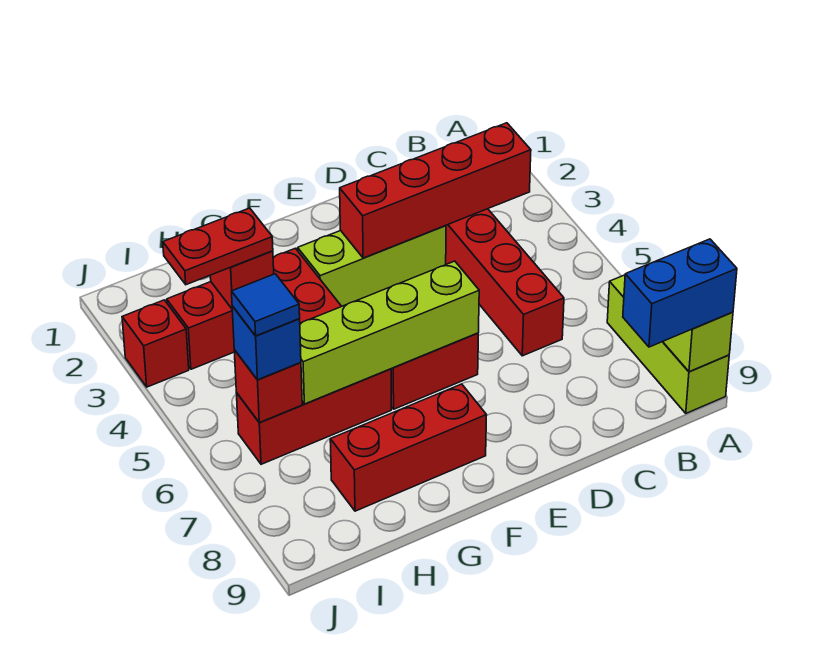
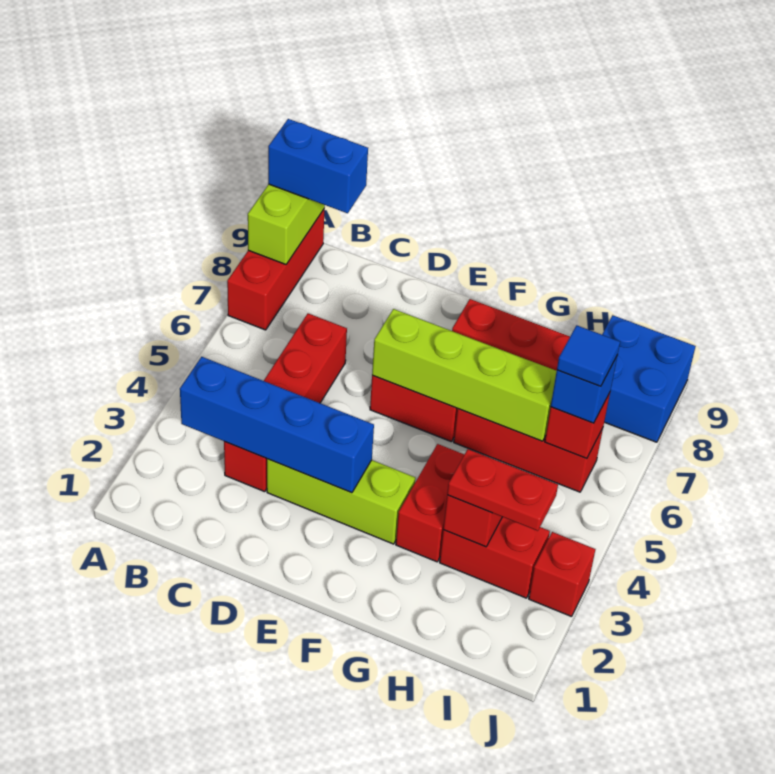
lime brick A7:A9 level 1 -> red brick A7:A9 level 1
red brick B3:E3 level 2 -> blue brick B3:E3 level 2
none -> blue brick I8:J9 level 1

